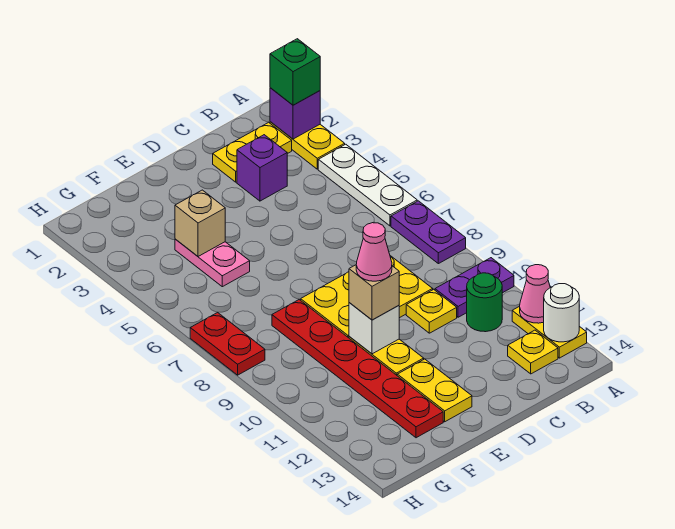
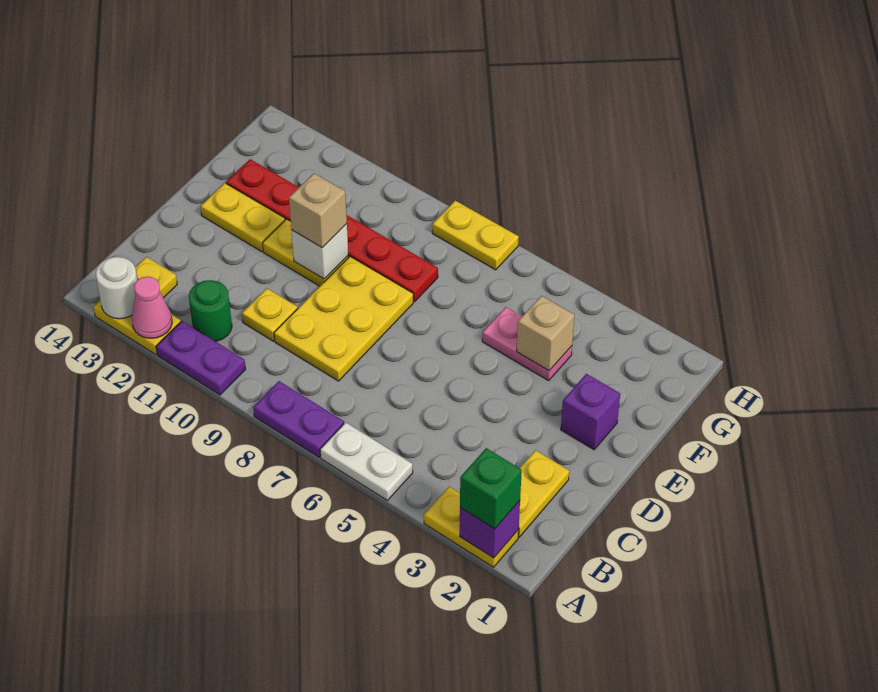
white plate A4:A6 level 1 -> white plate A5:A6 level 1
purple plate A10:B10 level 1 -> purple plate A10:A11 level 1
purple brick C3 level 1 -> purple brick E2 level 1
pink cone E10 level 4 -> none
red plate H7:H8 level 1 -> yellow plate H7:H8 level 1

